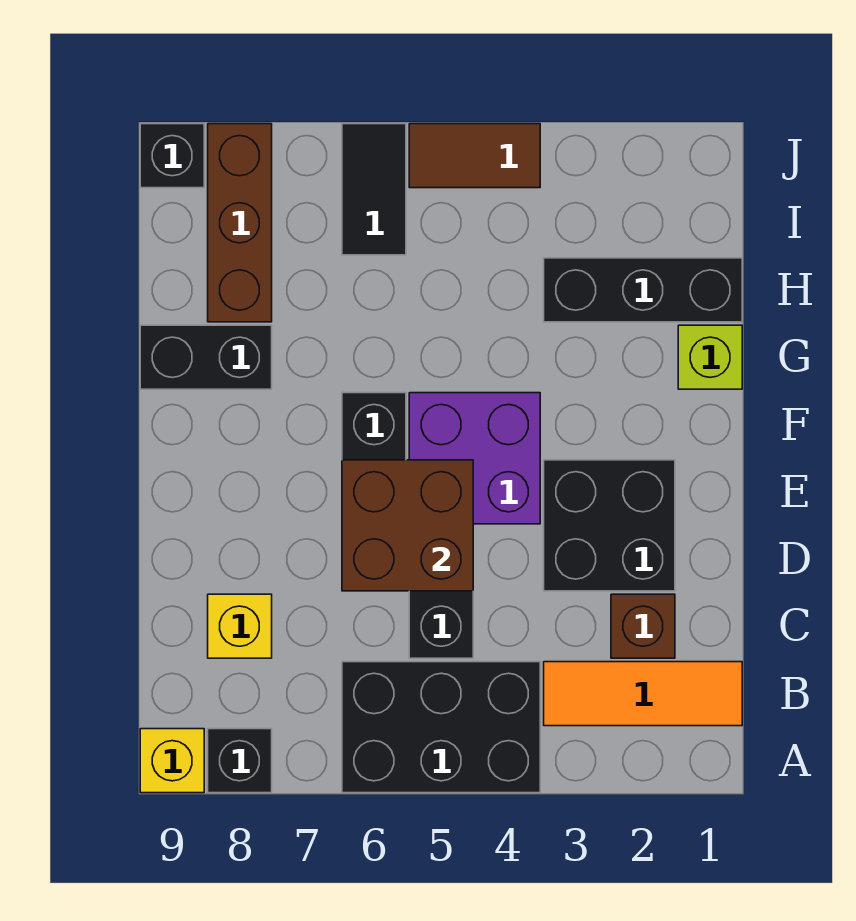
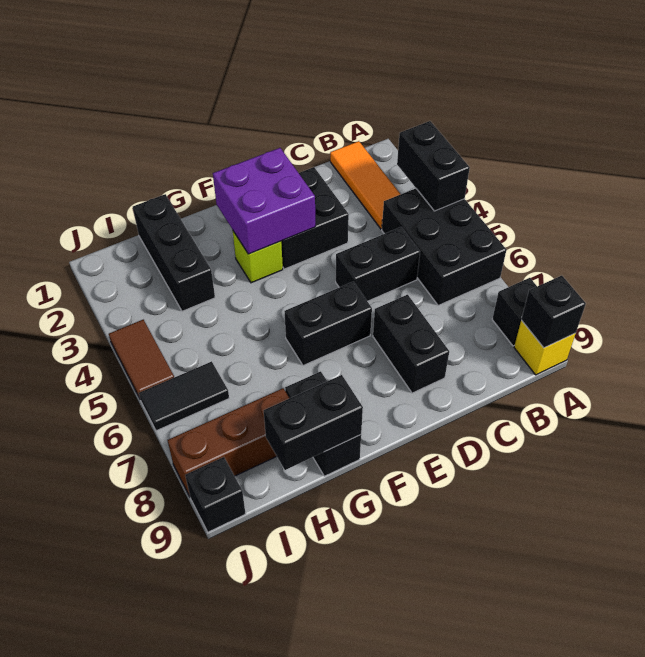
none -> black brick A3:A4 level 2
none -> black brick A9 level 2
brown brick C2 level 1 -> none
yellow brick C8 level 1 -> none
brown brick D5:E6 level 2 -> none
none -> black brick D7:D8 level 1
purple brick E4:F5 level 1 -> purple brick E2:F3 level 2
lime brick G1 level 1 -> lime brick F3 level 1
none -> black brick G9:H9 level 2

